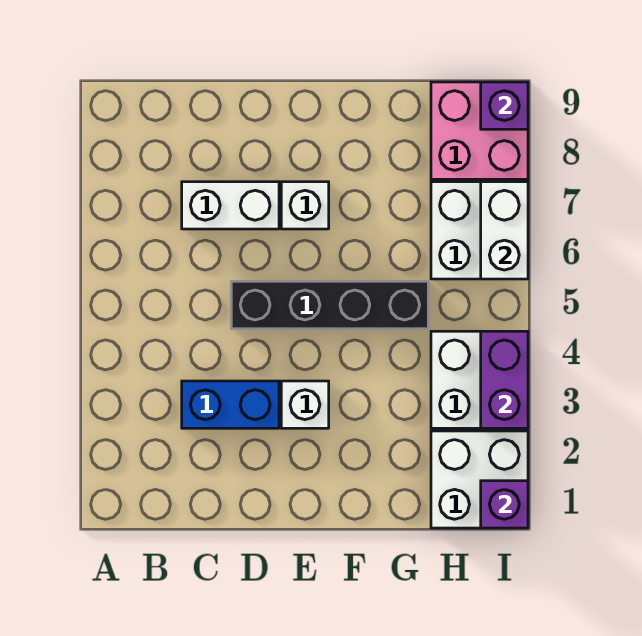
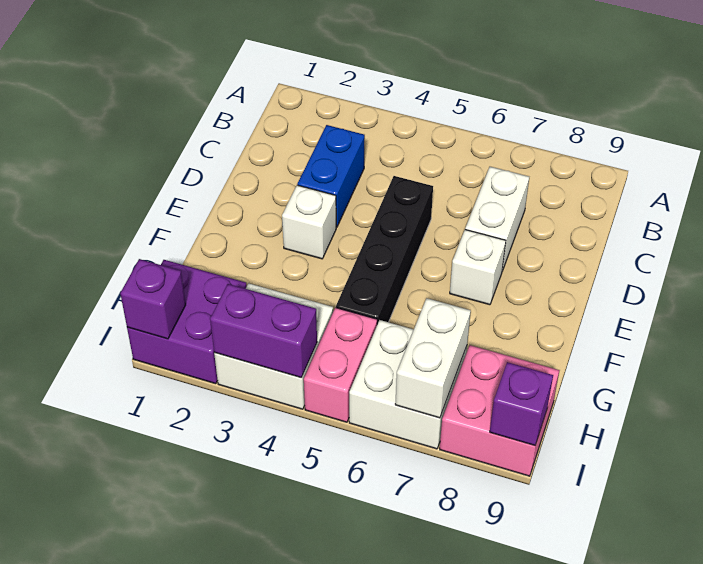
white brick H1:I2 level 1 -> purple brick H1:I2 level 1
none -> pink brick H5:I5 level 1
white brick I6:I7 level 2 -> white brick H7:I7 level 2

